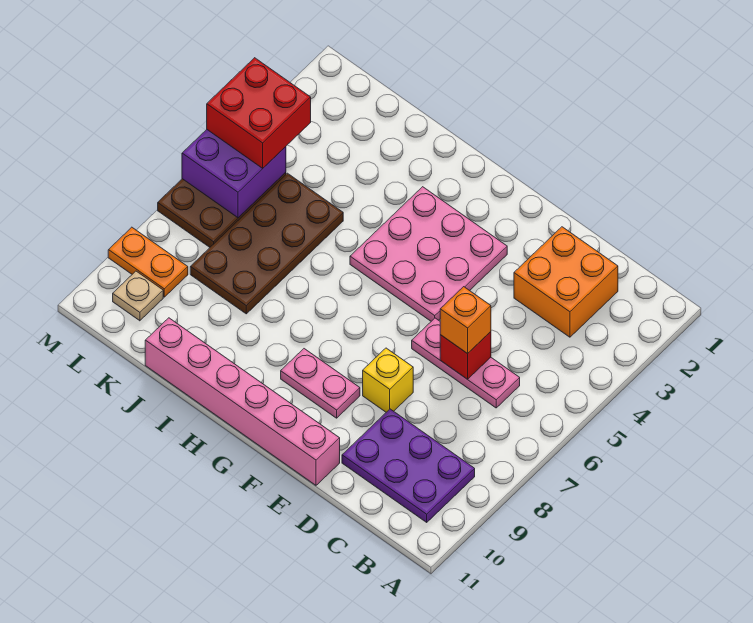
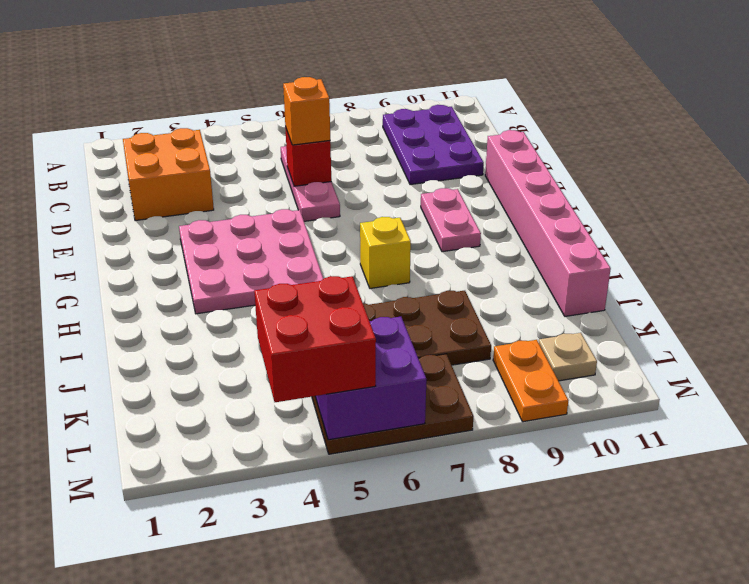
yellow brick E8 level 1 -> yellow brick H7 level 1

